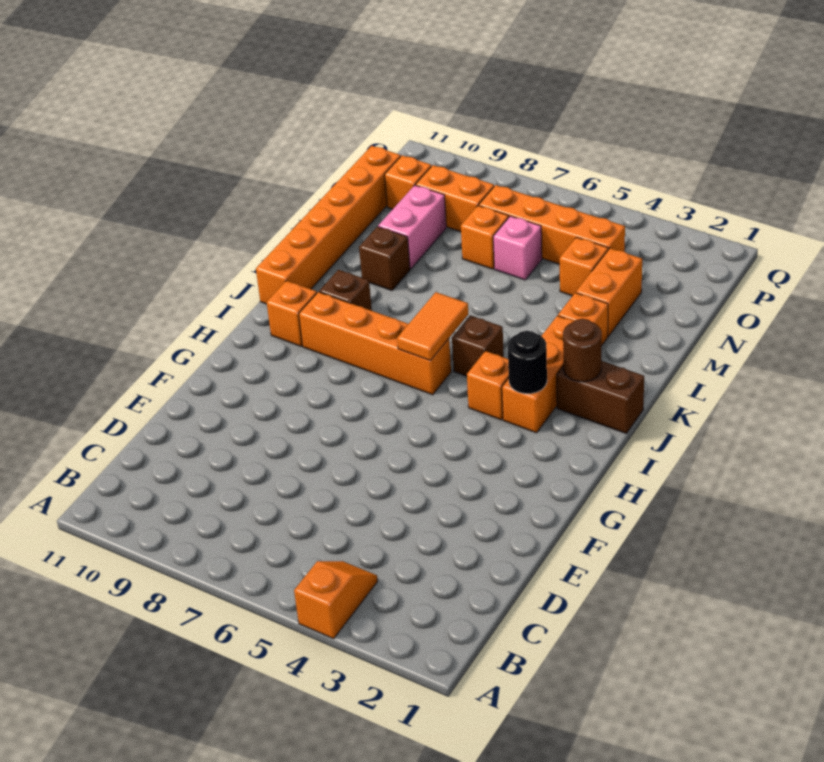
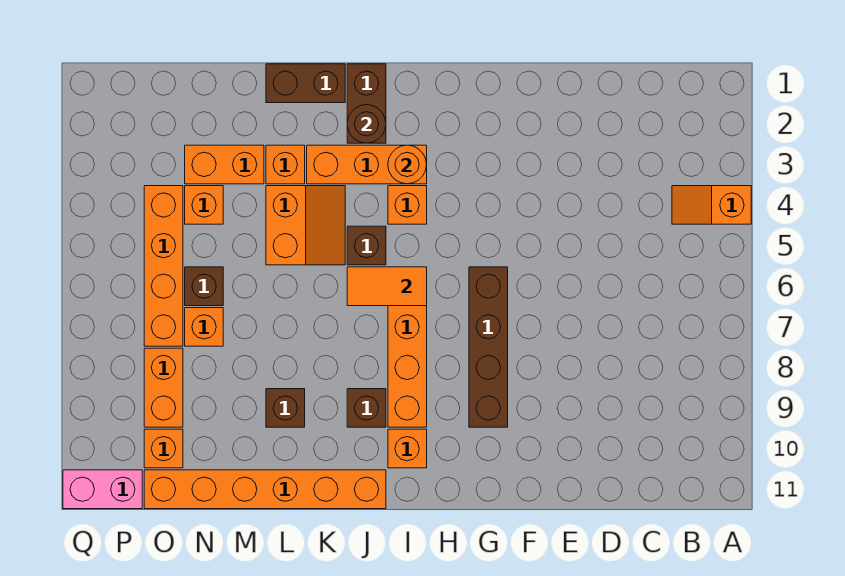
none -> brown brick G6:G9 level 1
black round brick I3 level 2 -> orange round brick I3 level 2
none -> brown brick K1:L1 level 1
none -> orange slope K4:L5 level 1 top L
pink brick M9:N9 level 1 -> pink brick P11:Q11 level 1
pink brick N6 level 1 -> brown brick N6 level 1

